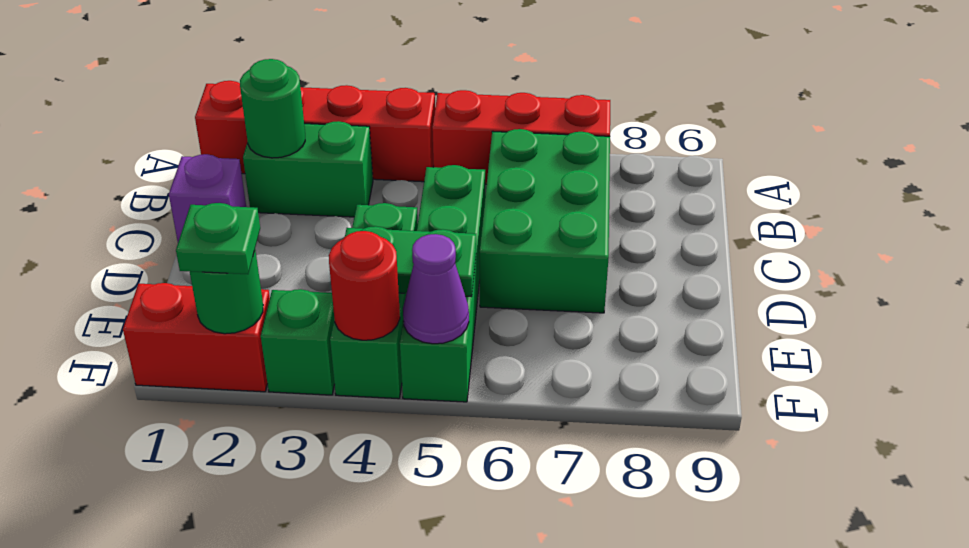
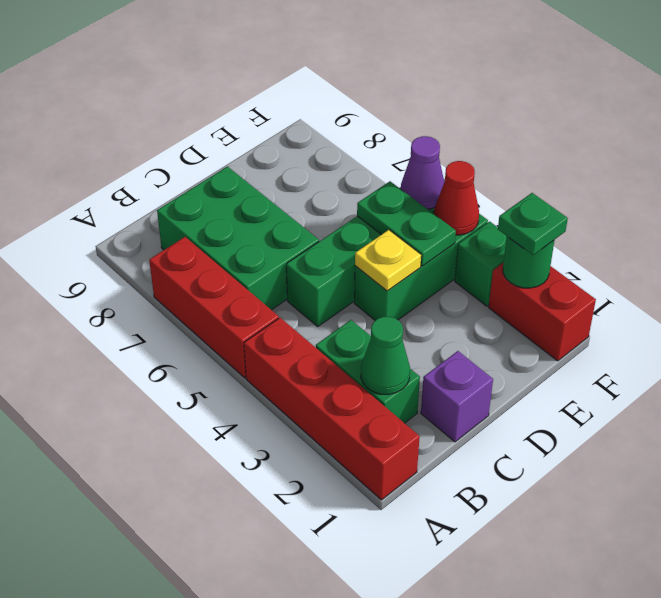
green round brick B2 level 2 -> green cone B2 level 2
green brick B6:D7 level 1 -> green brick B6:C8 level 1
none -> yellow plate D4 level 2
red round brick F4 level 2 -> red cone F4 level 2

